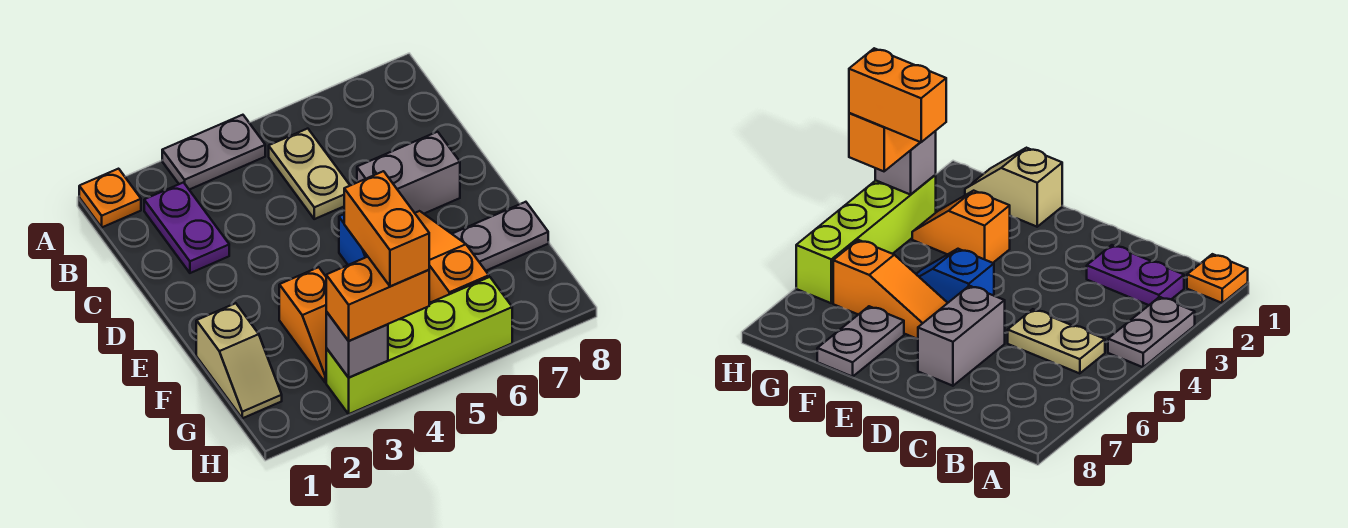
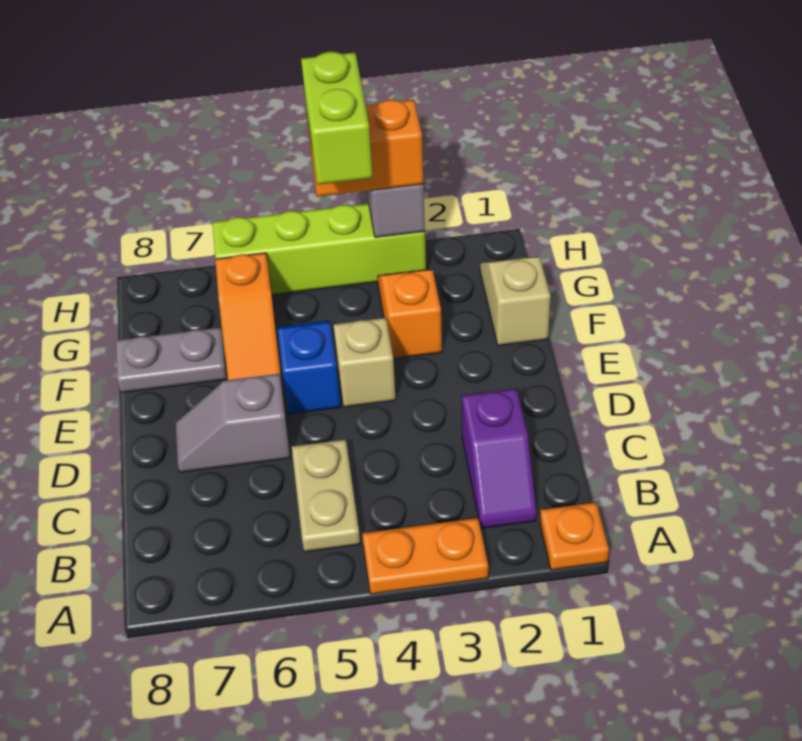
grey plate A3:A4 level 1 -> orange plate A3:A4 level 1
purple plate B2:C2 level 1 -> purple slope B2:C2 level 1 top C
grey brick D6:D7 level 1 -> grey slope D6:D7 level 1 top 6
none -> tan brick E4 level 1
orange brick G4:H4 level 4 -> lime brick G4:H4 level 4

